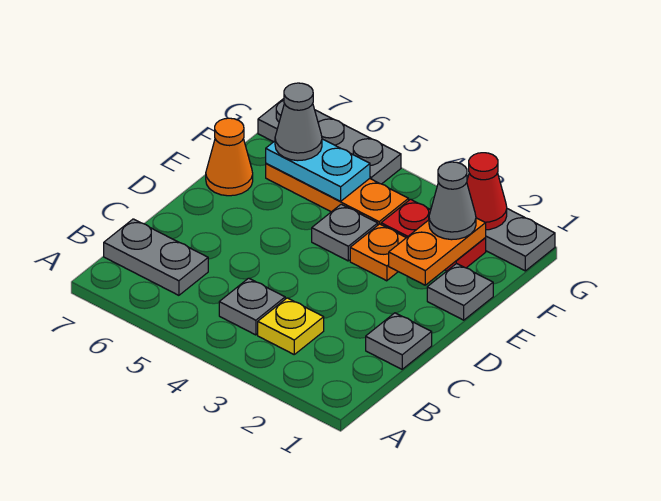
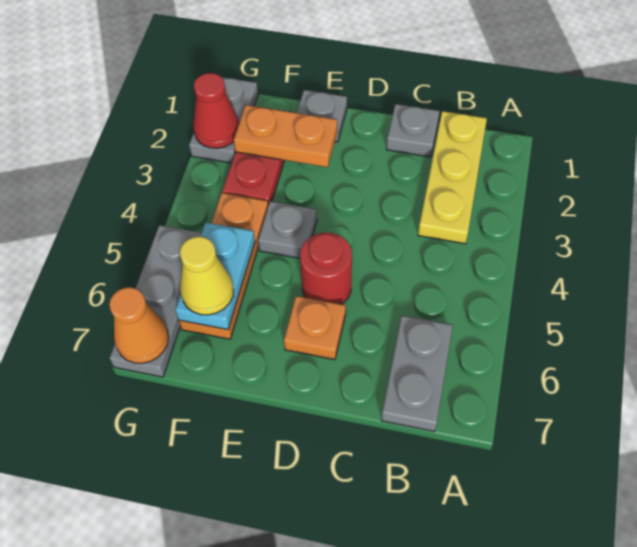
yellow plate B3 level 1 -> yellow plate B1:B3 level 1
grey plate B4 level 1 -> none
none -> red round brick D5 level 1
orange plate E3 level 1 -> orange plate D6 level 1
orange cone E7 level 1 -> orange cone G7 level 2
grey cone F2 level 3 -> none
grey cone F6 level 3 -> yellow cone F6 level 3

